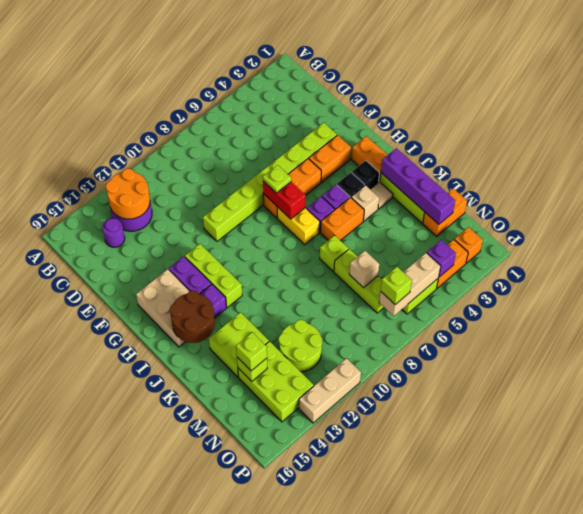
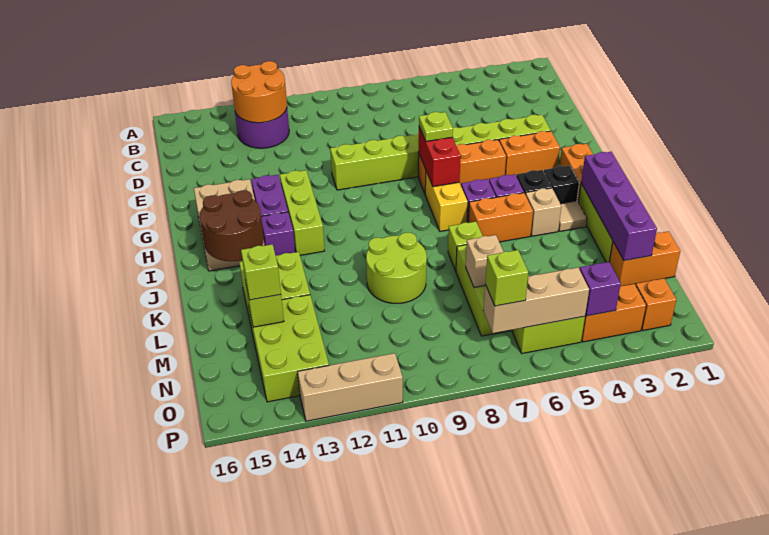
purple round brick C14 level 1 -> none
lime round brick M11:N12 level 1 -> lime round brick K9:L10 level 1

